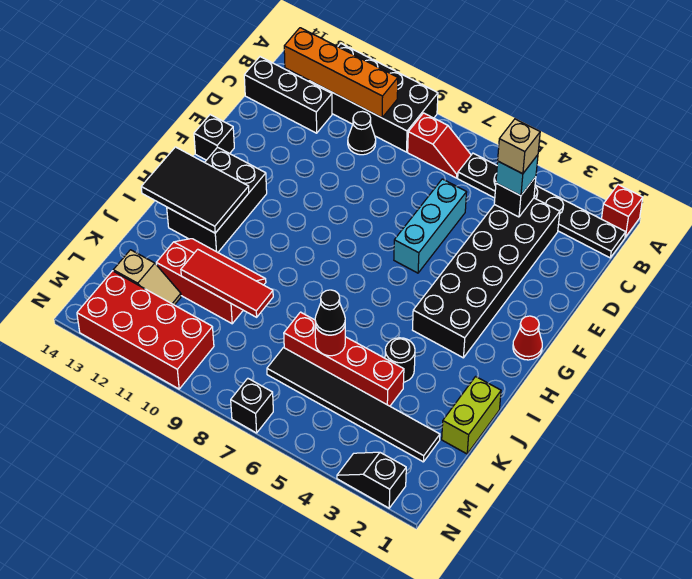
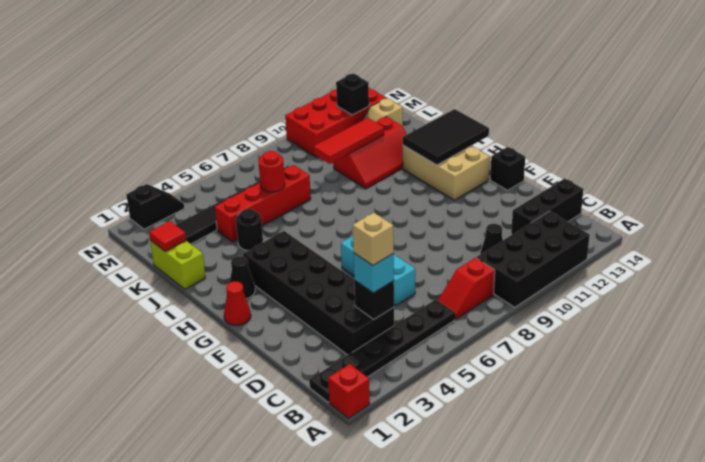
orange brick B10:B13 level 2 -> none
black brick G12:I13 level 1 -> tan brick G12:I13 level 1
none -> red tile K1 level 2
black cone K6 level 3 -> black cone H2 level 1
black brick N7 level 1 -> black brick M12 level 2

